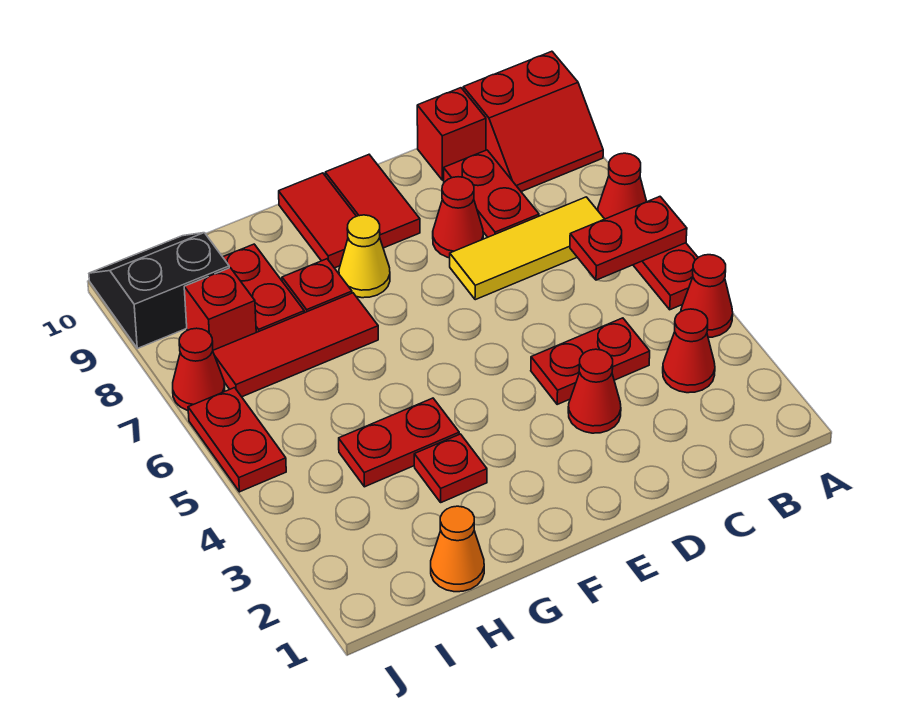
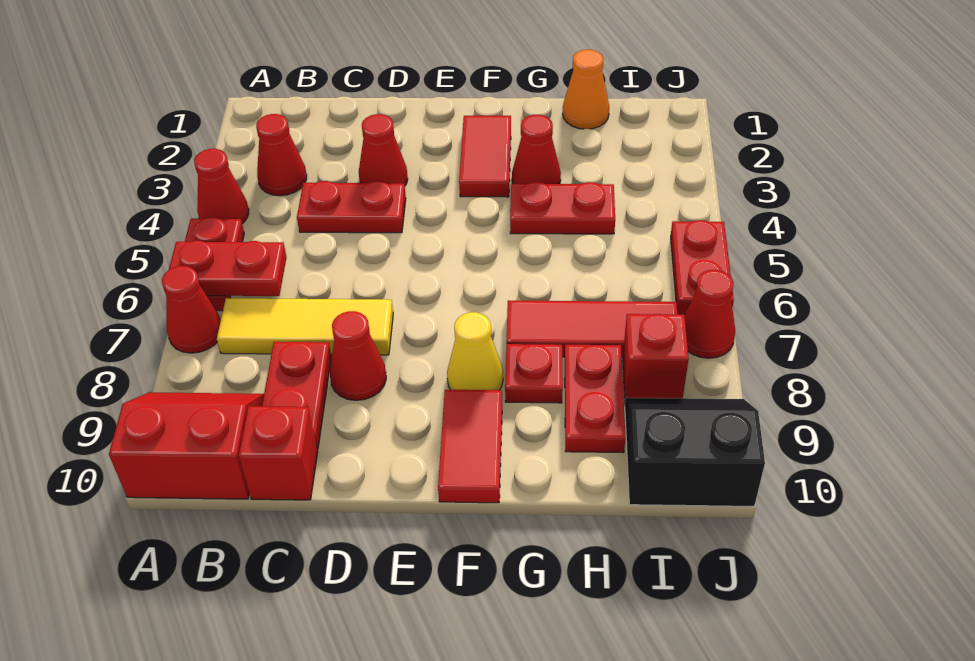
red tile E9:E10 level 1 -> red tile F2:F3 level 1
red plate G3 level 1 -> red cone G3 level 1
black slope I9:J10 level 1 top 9 -> black slope I9:J10 level 1 top 10

